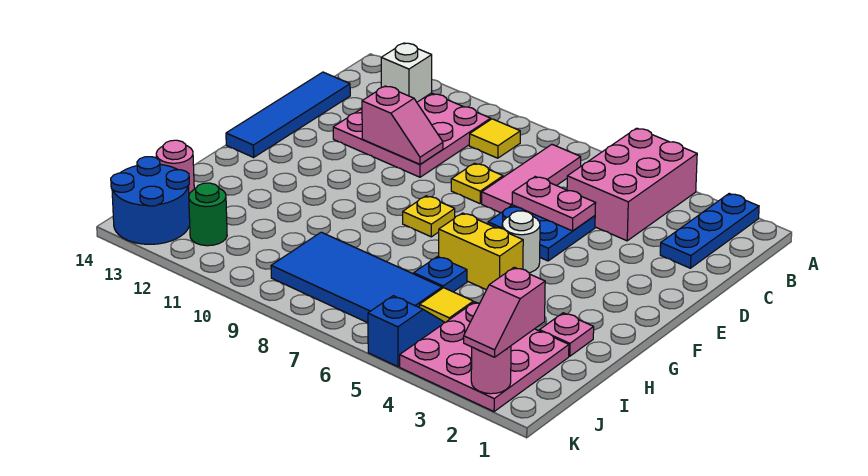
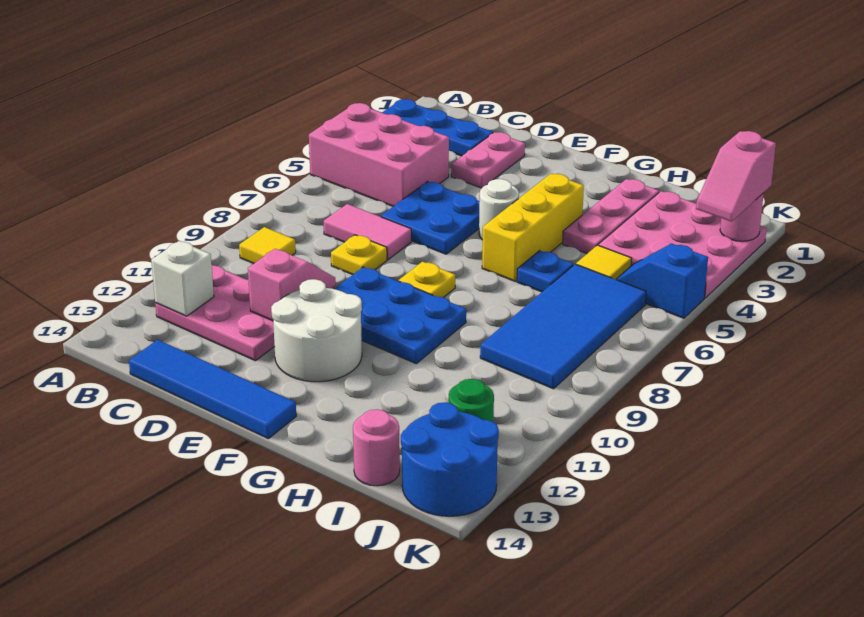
pink tile B7:D7 level 1 -> pink tile C7:D7 level 1
pink plate B10:D12 level 1 -> pink plate B11:D12 level 1
pink plate D5:D6 level 2 -> pink plate D2:D3 level 1
none -> blue plate E9:G10 level 1
none -> white round brick E11:F12 level 1
yellow brick G5:G6 level 1 -> yellow brick G4:G6 level 1
pink plate H2 level 1 -> pink plate H2:H4 level 1
pink slope J2:K2 level 3 top J -> pink slope K2:K3 level 3 top 2

